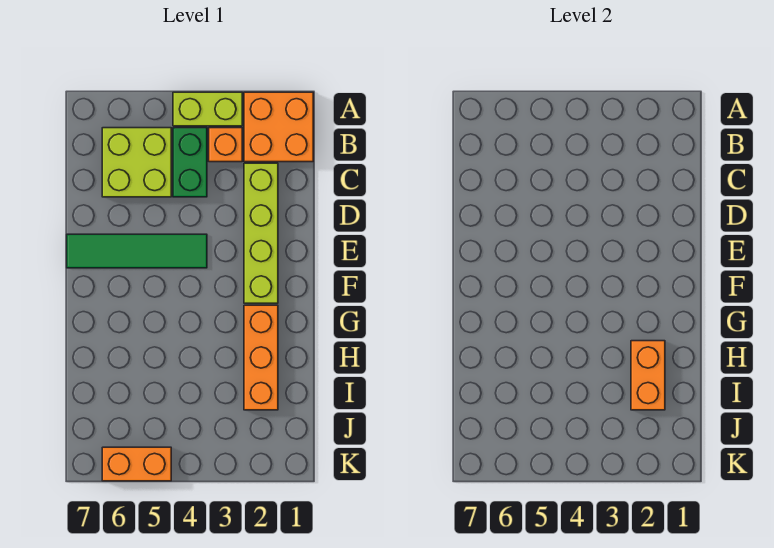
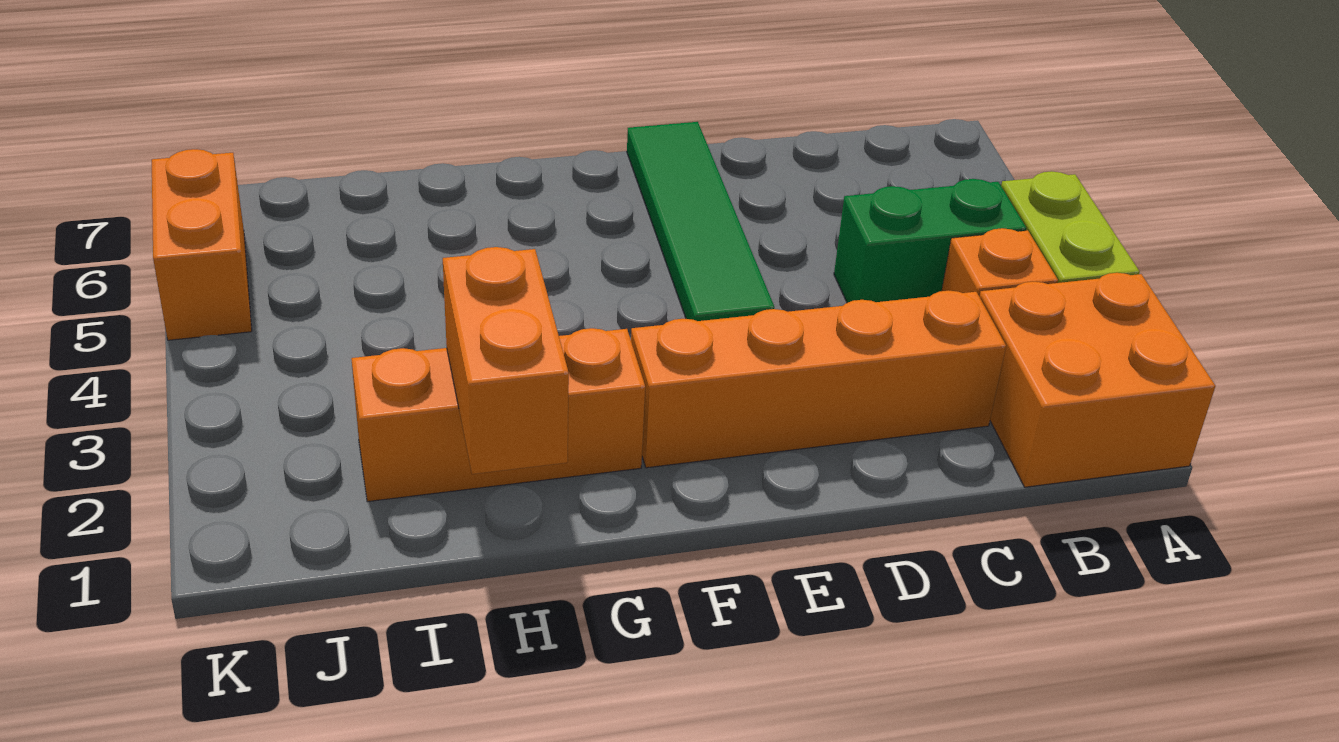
lime brick B5:C6 level 1 -> none
lime brick C2:F2 level 1 -> orange brick C2:F2 level 1
orange brick H2:I2 level 2 -> orange brick H1:H2 level 2

